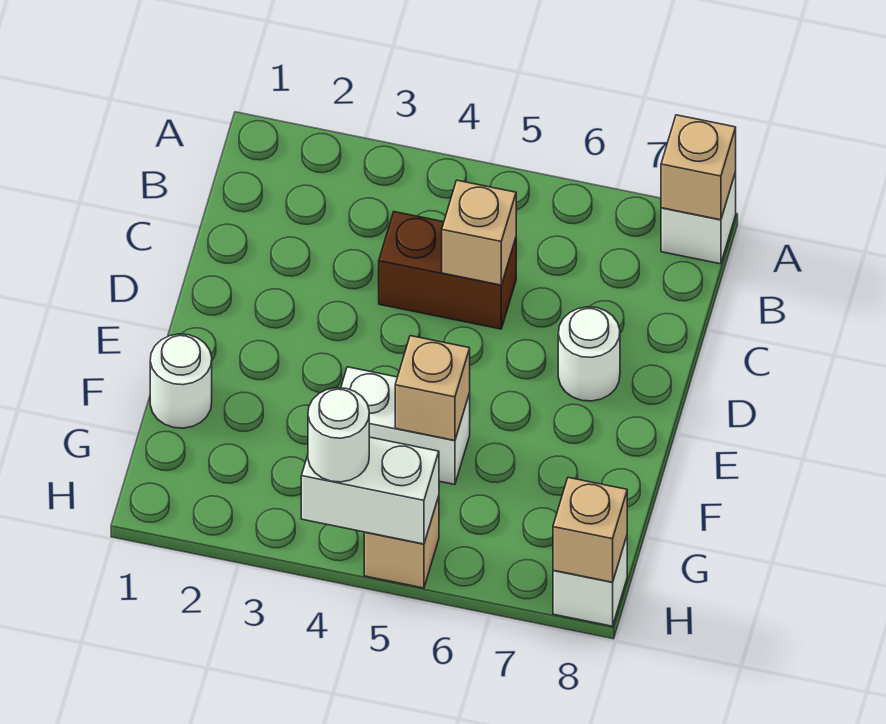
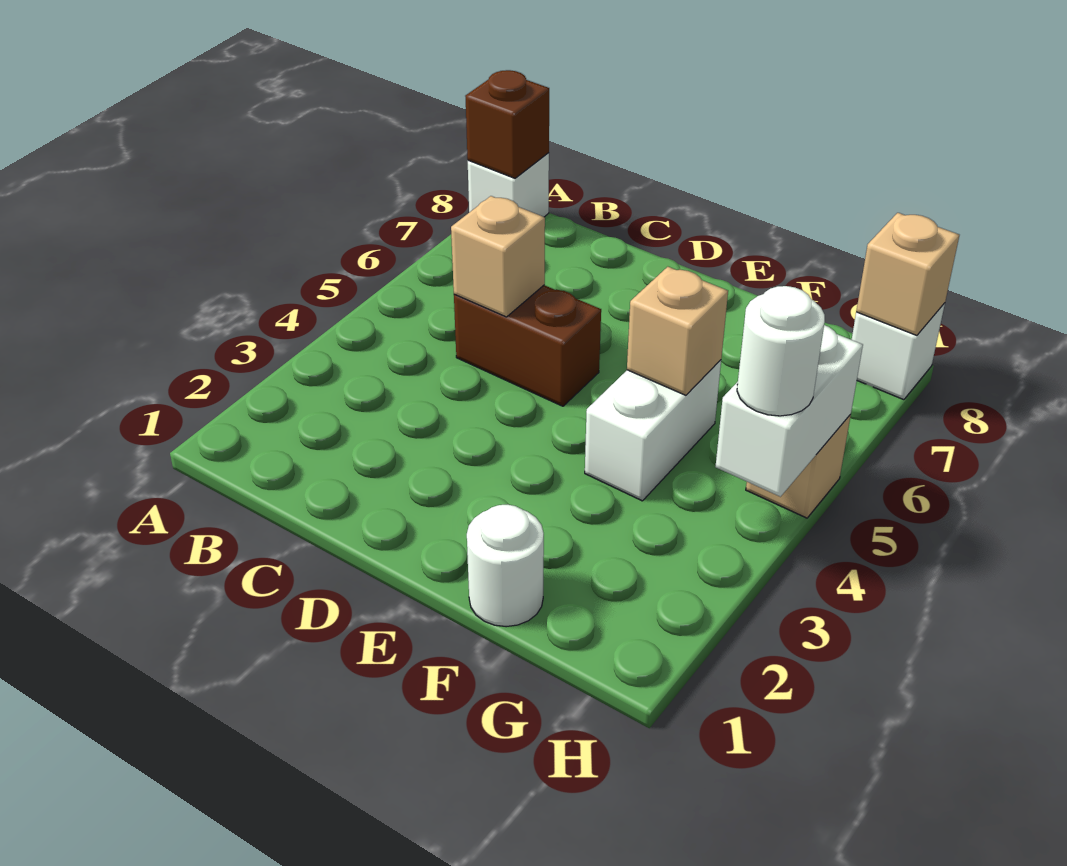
tan brick A8 level 2 -> brown brick A8 level 2
brown brick C4:C5 level 1 -> brown brick C5:D5 level 1
white round brick D7 level 1 -> none

